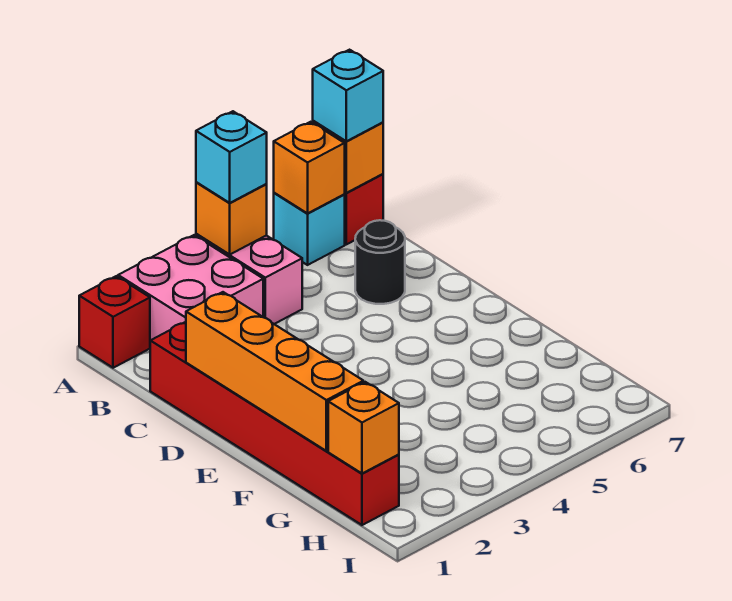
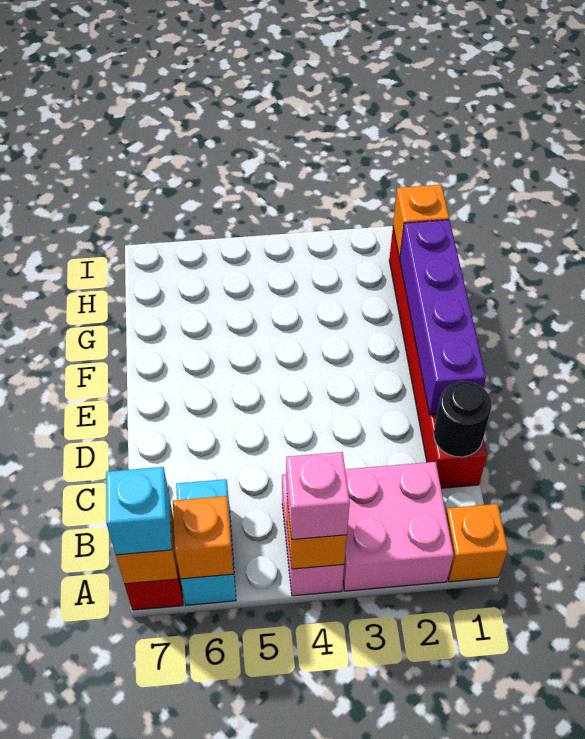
red brick A1 level 1 -> orange brick A1 level 1
cyan brick A4 level 3 -> pink brick A4 level 3
cyan brick A6 level 1 -> cyan brick A6:B6 level 1
black round brick C6 level 1 -> black round brick C1 level 2
orange brick D1:G1 level 2 -> purple brick D1:G1 level 2

